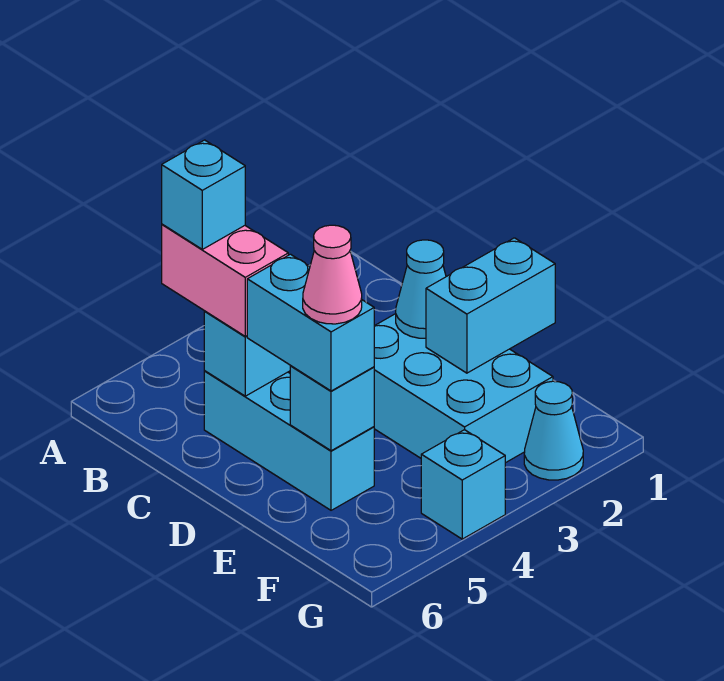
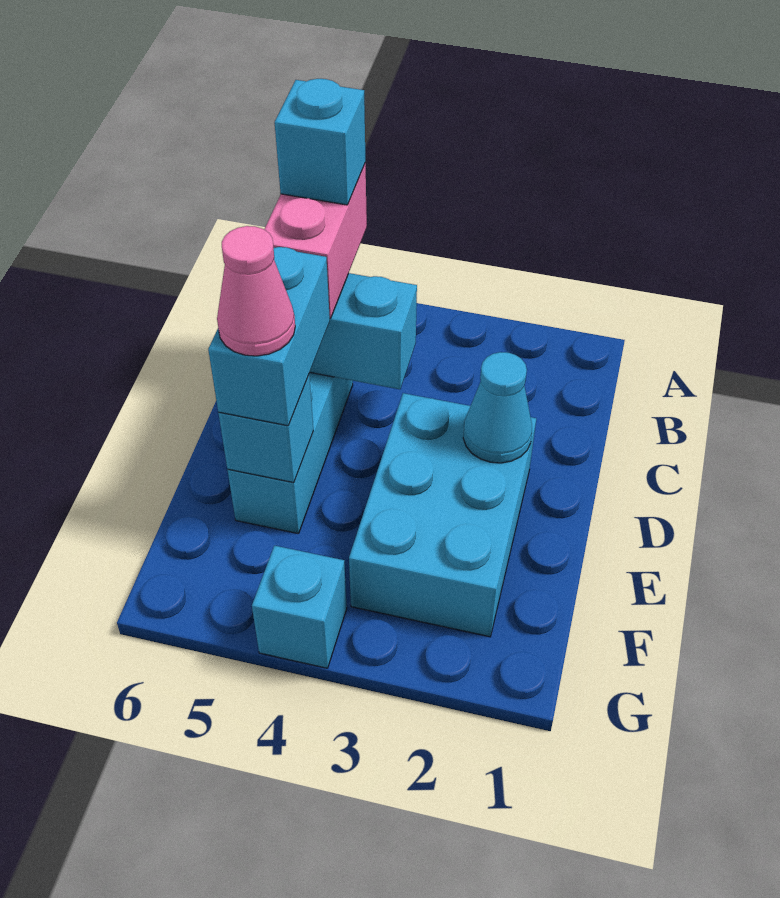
cyan brick E1:E2 level 2 -> none
cyan cone G2 level 1 -> none

